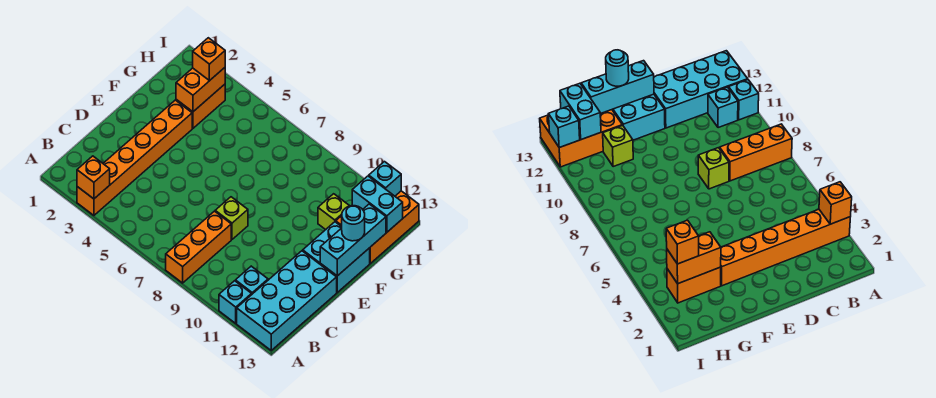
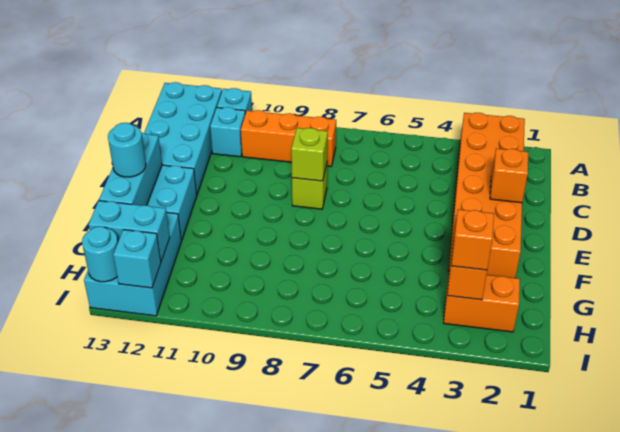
orange brick A3:F3 level 1 -> orange brick A2:F3 level 1
orange brick A3 level 2 -> orange brick D2 level 2
orange brick A8:C8 level 1 -> orange brick B8:B10 level 1
orange brick G3:H3 level 1 -> orange brick H2:H3 level 1
lime brick G11 level 1 -> lime brick D8 level 2
orange brick G12:I13 level 1 -> cyan brick G12:I13 level 1
none -> cyan round brick I13 level 2

